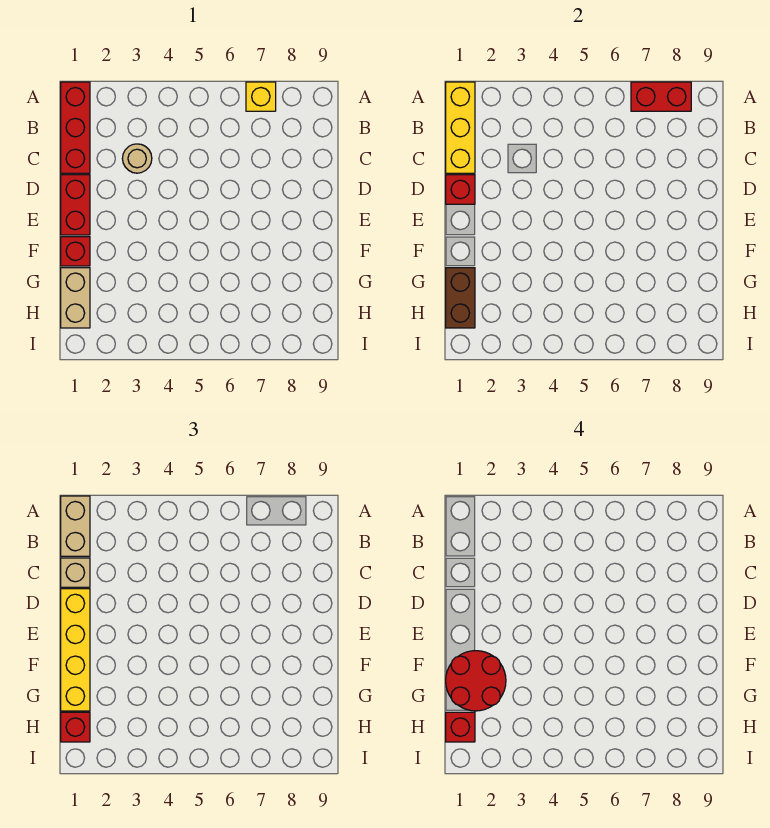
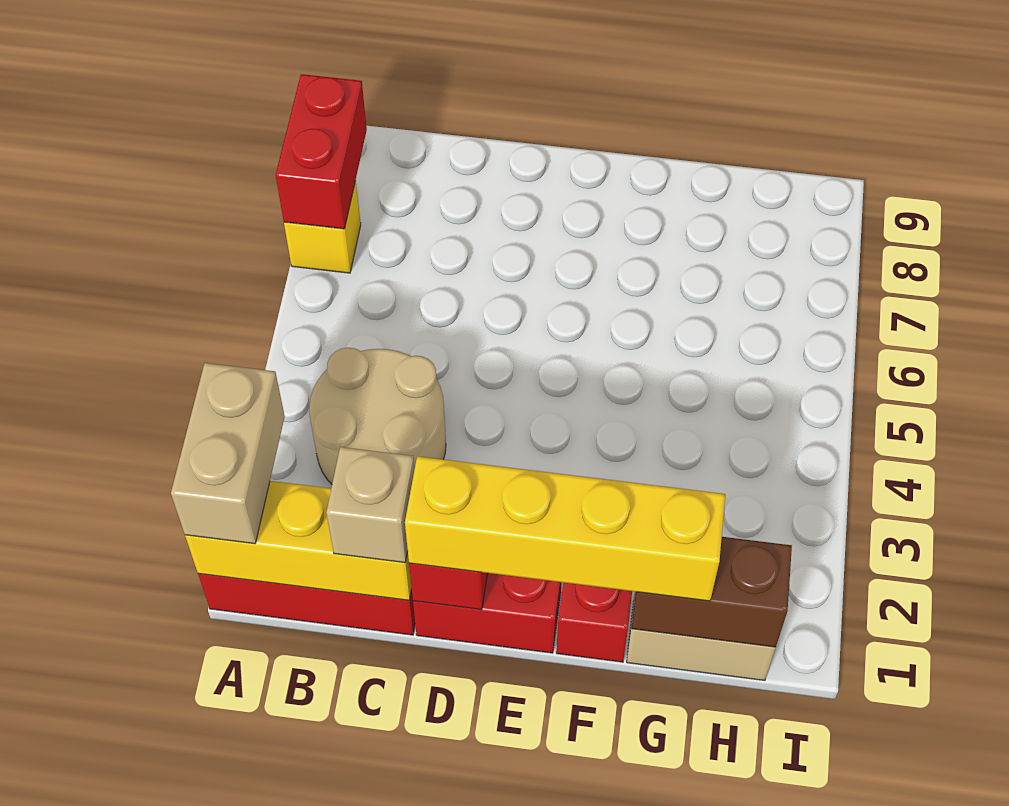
tan brick A1:B1 level 3 -> tan brick A1:A2 level 3
tan round brick C3 level 1 -> tan round brick B3:C4 level 1
red round brick F1:G2 level 4 -> none
red brick H1 level 3 -> none
red brick H1 level 4 -> none

